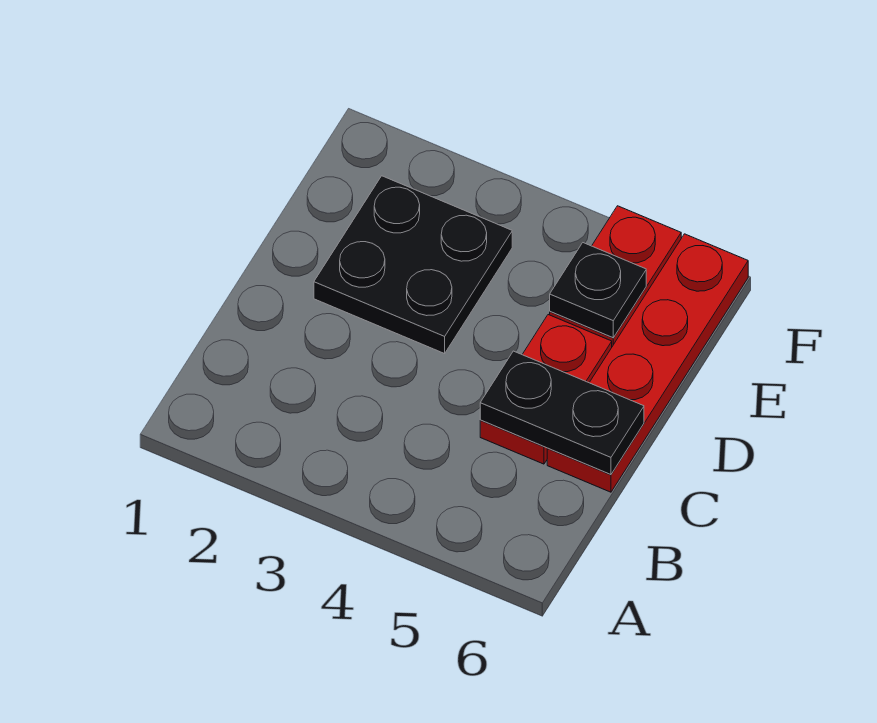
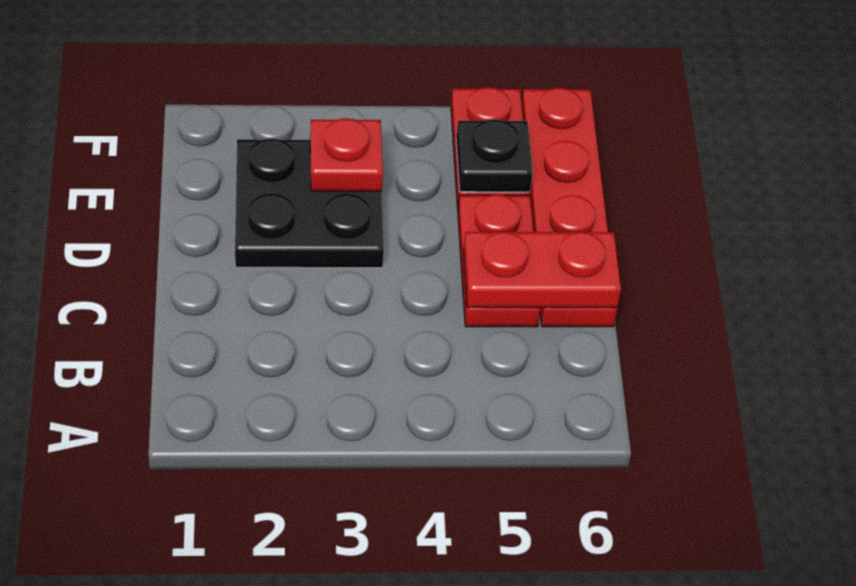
black plate C5:C6 level 2 -> red plate C5:C6 level 2
none -> red plate E3 level 2

